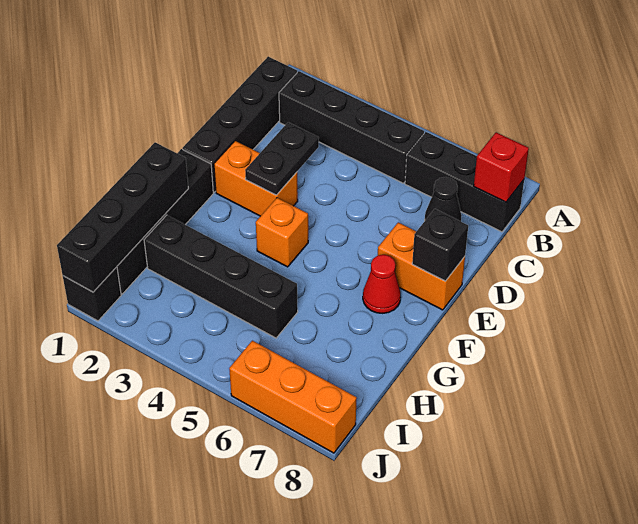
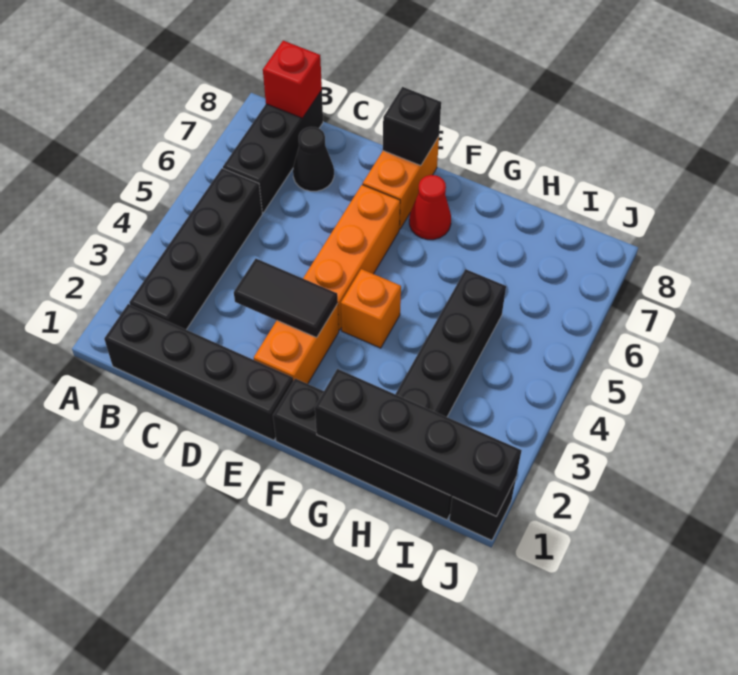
black plate D3:E3 level 2 -> black tile D3:E3 level 2
orange brick J6:J8 level 1 -> orange brick E4:E6 level 1

